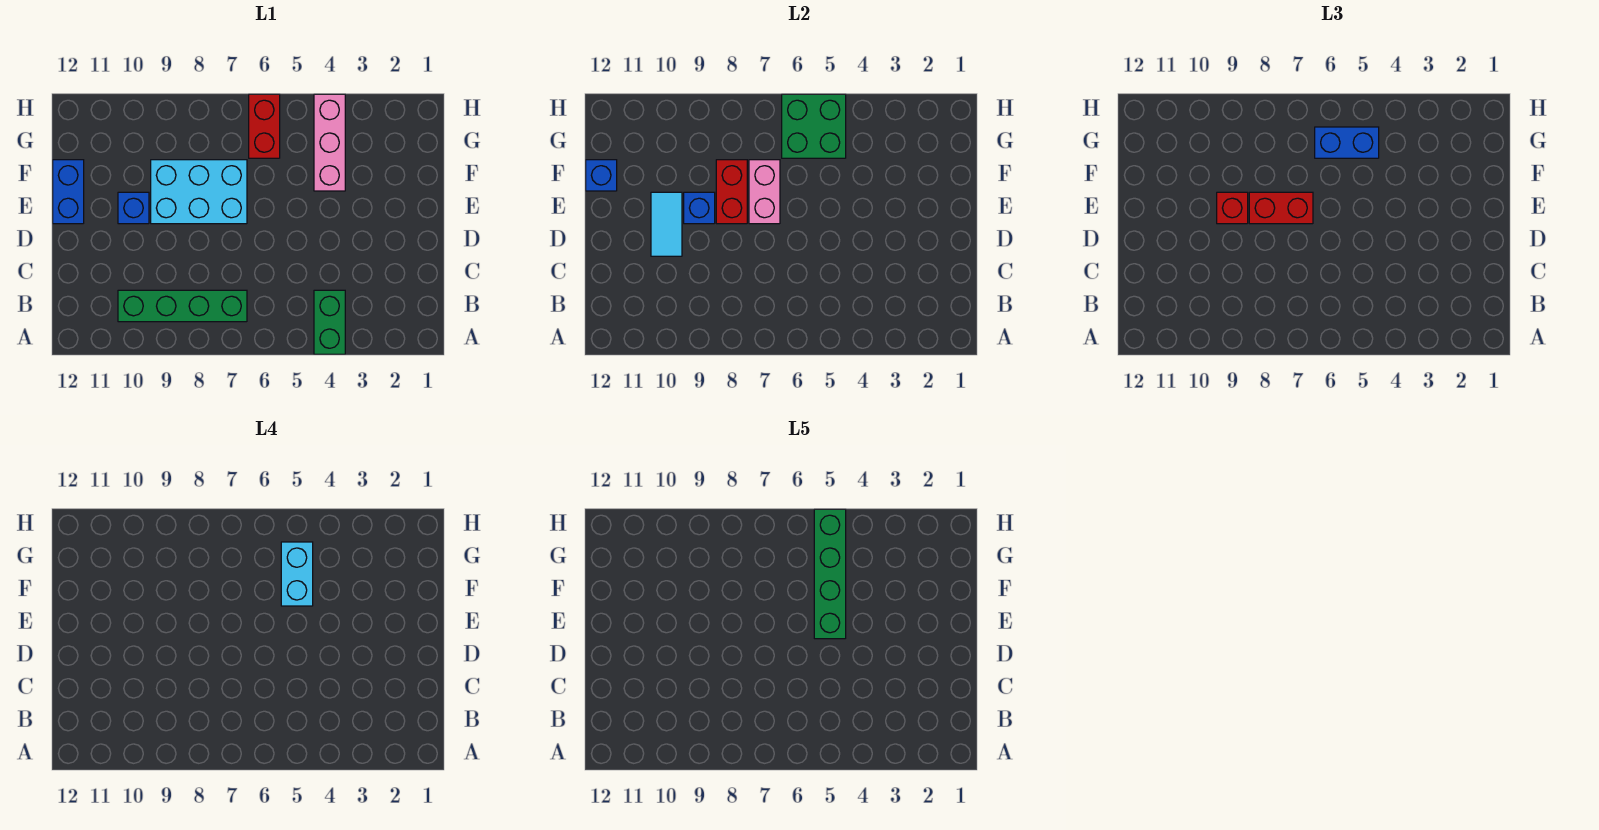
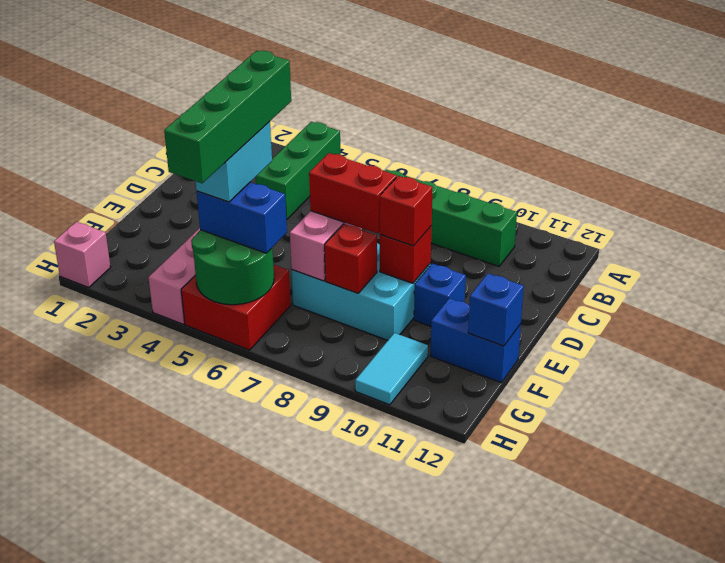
green brick A4:B4 level 1 -> green brick A4:C4 level 1
cyan tile D10:E10 level 2 -> cyan tile G10:H10 level 1
red brick E8:F8 level 2 -> red brick F8 level 2
blue brick E9 level 2 -> red brick E9 level 2
blue brick E12:F12 level 1 -> blue brick F11:F12 level 1
green brick G5:H6 level 2 -> green round brick G5:H6 level 2
red brick G6:H6 level 1 -> red brick G5:H6 level 1
none -> pink brick H1 level 1

